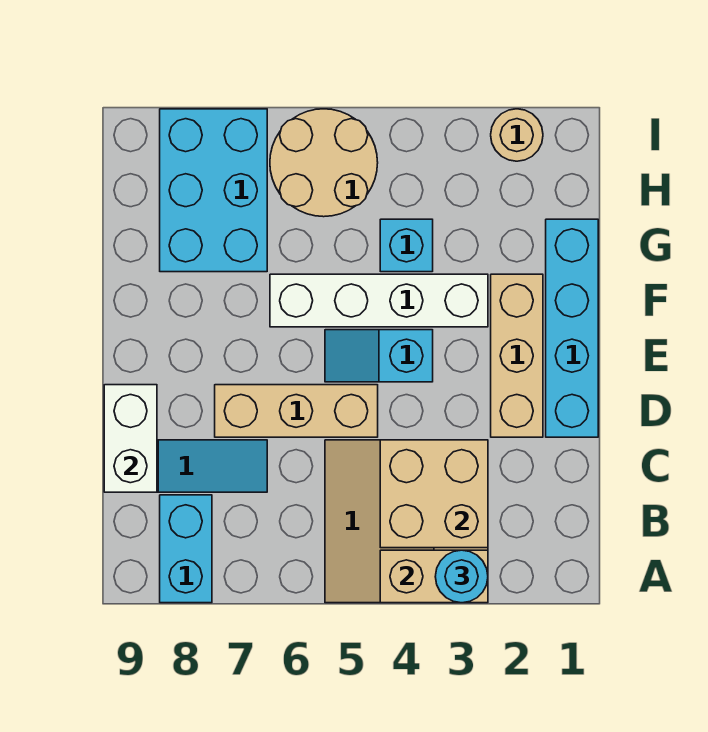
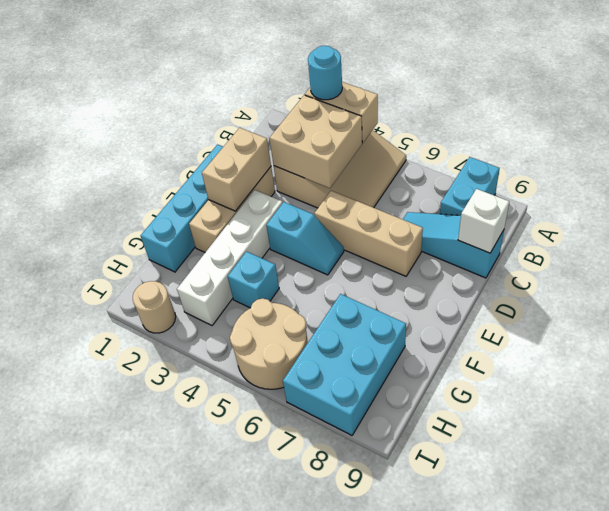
white brick C9:D9 level 2 -> white brick C9 level 2
none -> tan brick D2:E2 level 2
white brick F3:F6 level 1 -> white brick E3:H3 level 1

